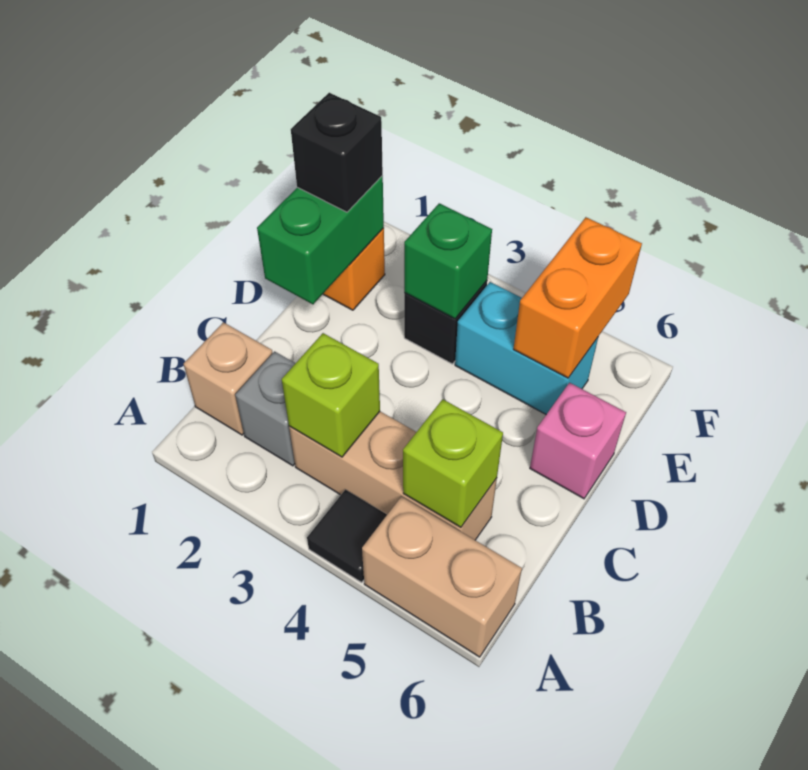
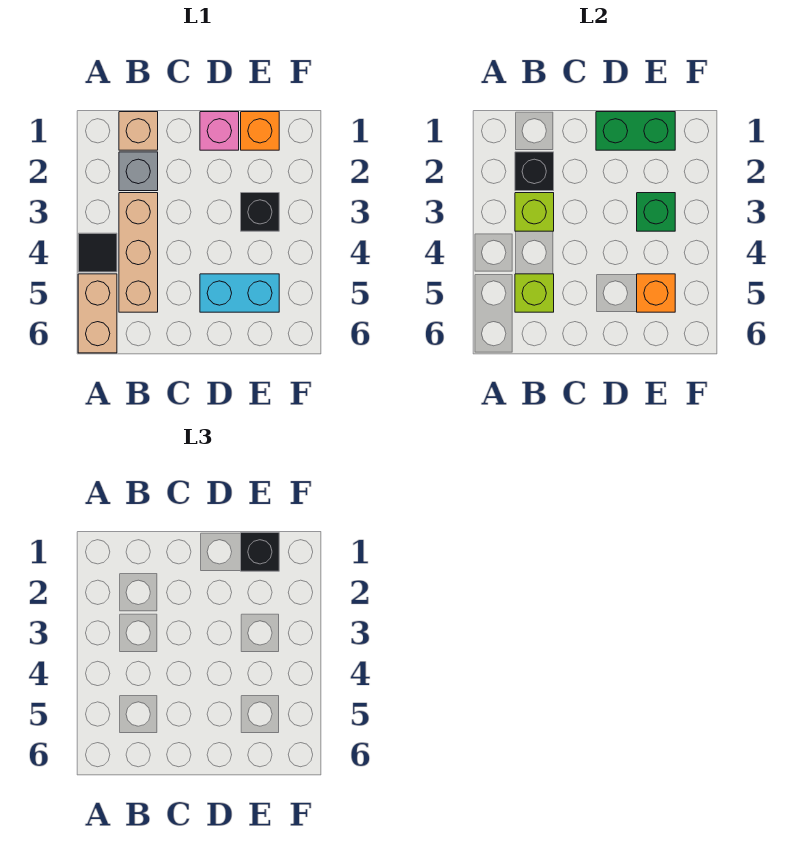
none -> black brick B2 level 2
pink brick D6 level 1 -> pink brick D1 level 1
cyan brick E4:E5 level 1 -> cyan brick D5:E5 level 1
orange brick E5:F5 level 2 -> orange brick E5 level 2

